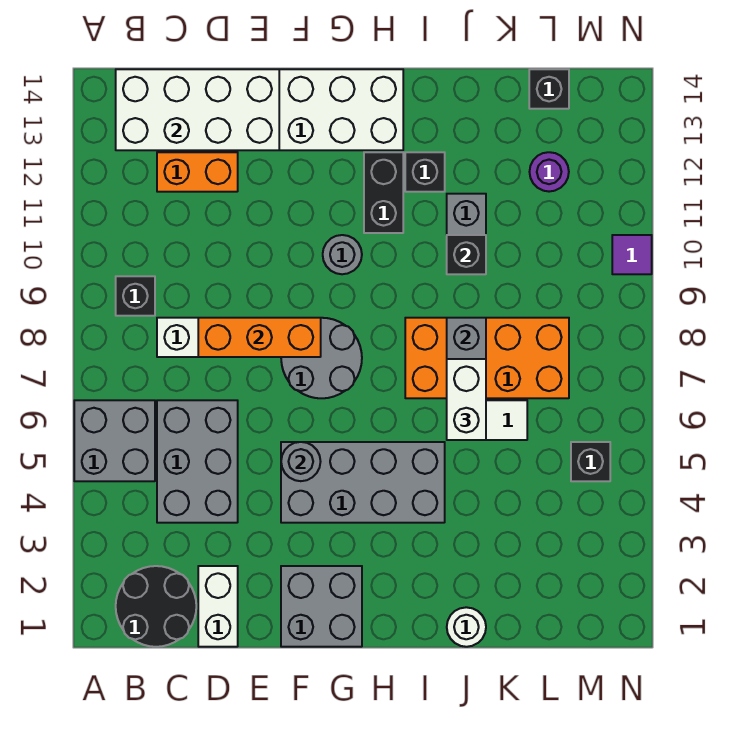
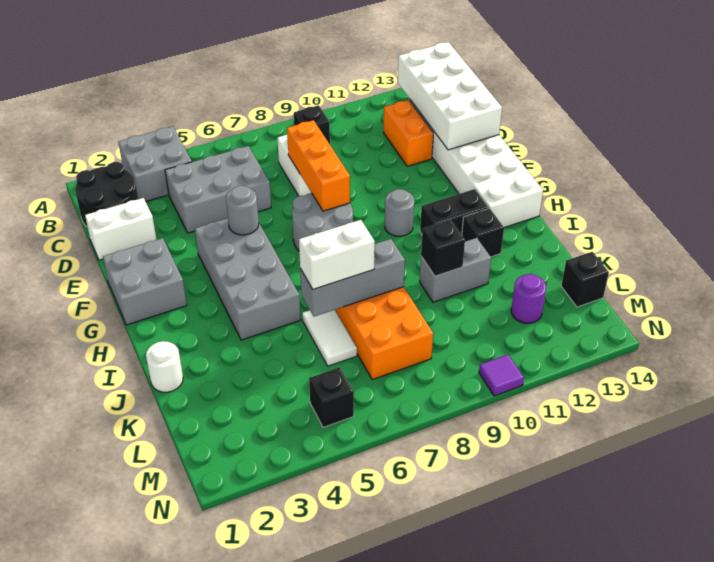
grey brick A5:B6 level 1 -> grey brick A3:B4 level 1

